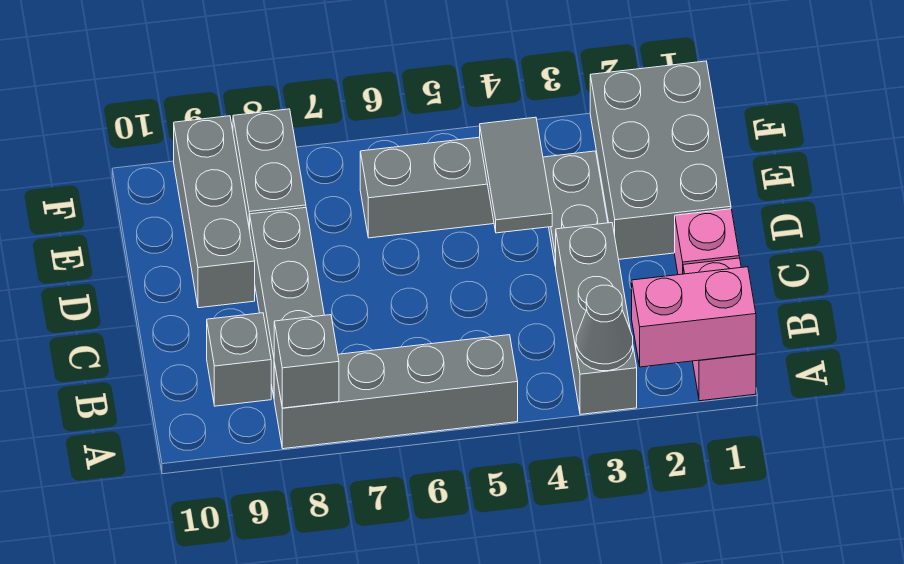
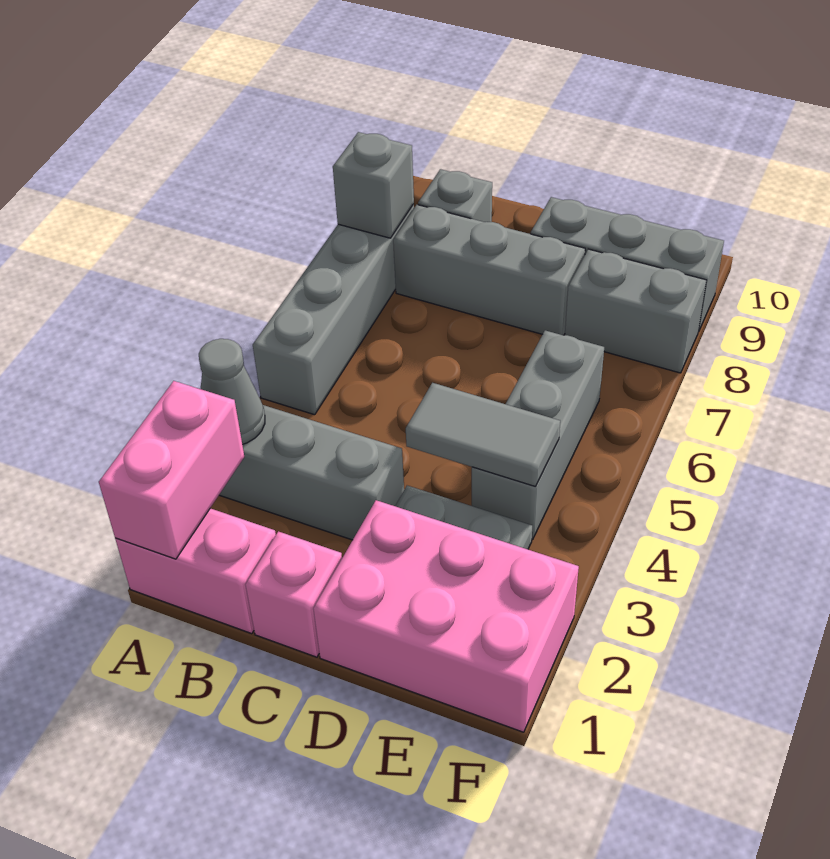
grey brick D1:F2 level 1 -> pink brick D1:F2 level 1

